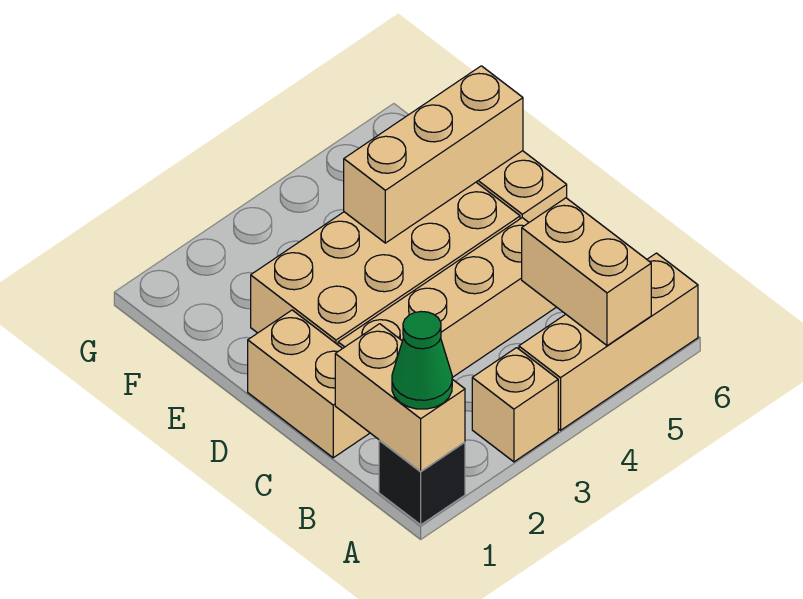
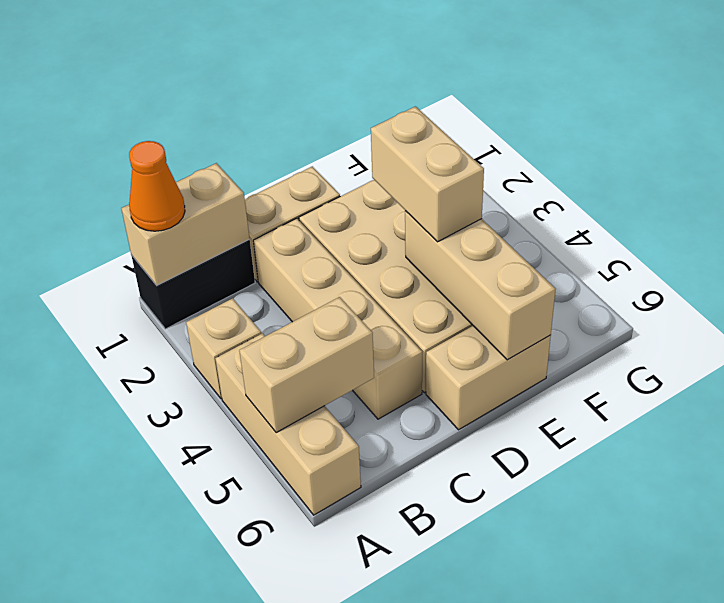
black brick A1 level 1 -> black brick A1:B1 level 1
green cone A1 level 3 -> orange cone A1 level 3
none -> tan brick E3:E4 level 3

